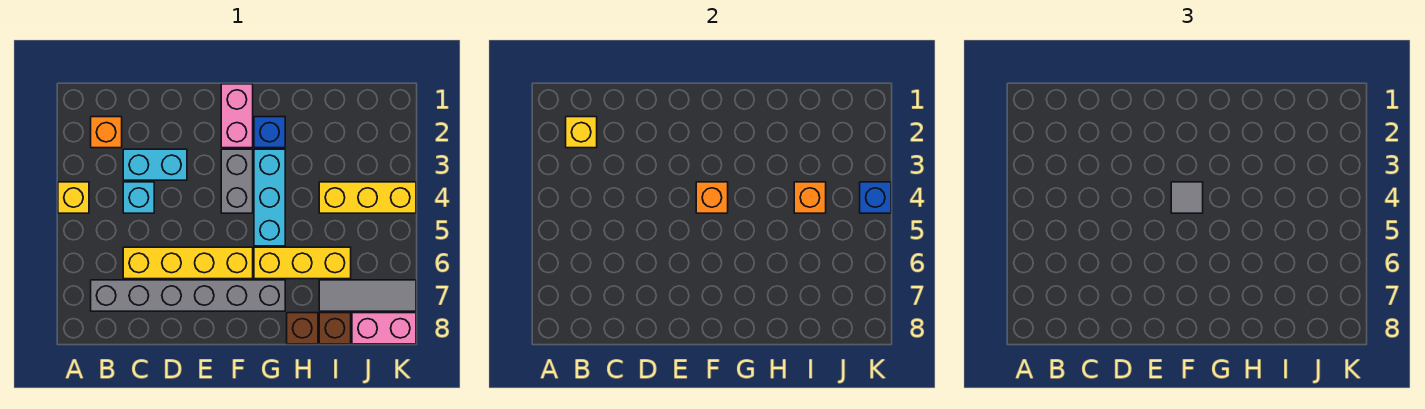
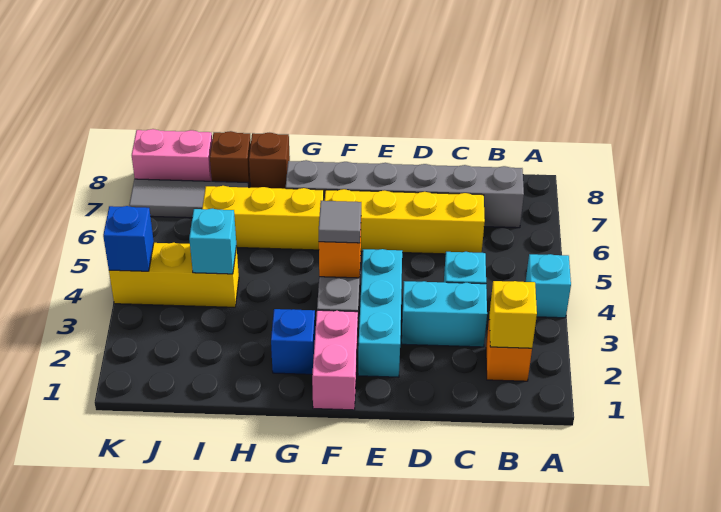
yellow brick A4 level 1 -> cyan brick A4 level 1
cyan brick G3:G5 level 1 -> cyan brick E2:E4 level 1
orange brick I4 level 2 -> cyan brick I4 level 2

